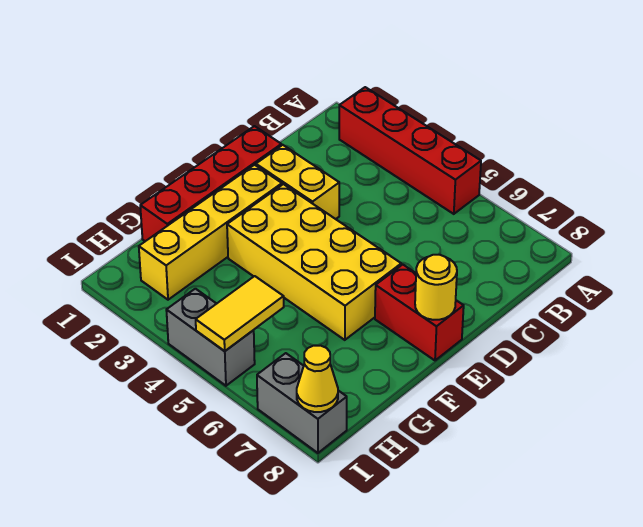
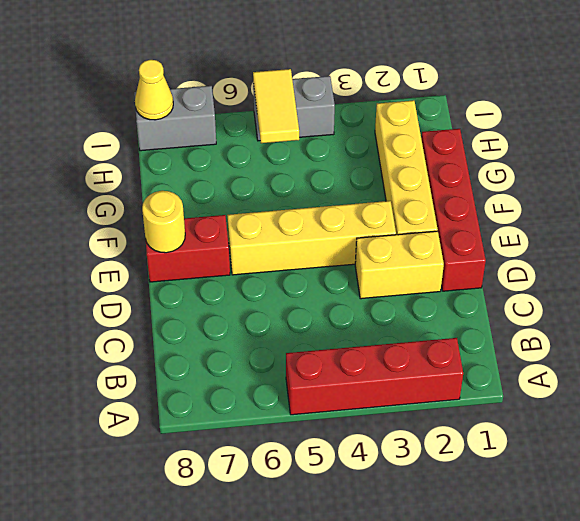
yellow brick E3:F6 level 1 -> yellow brick E3:E6 level 1

